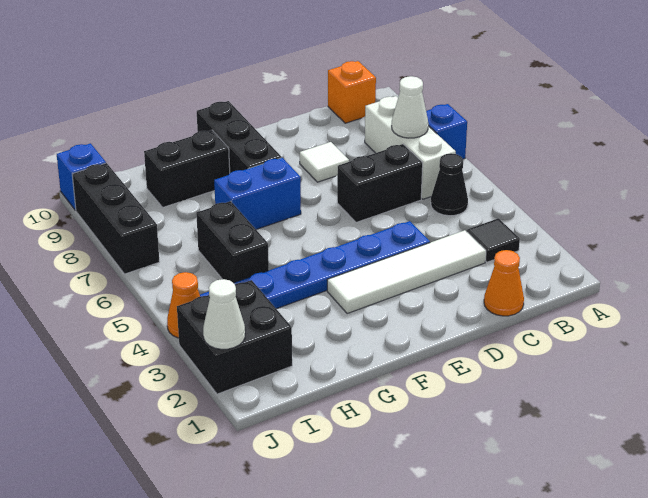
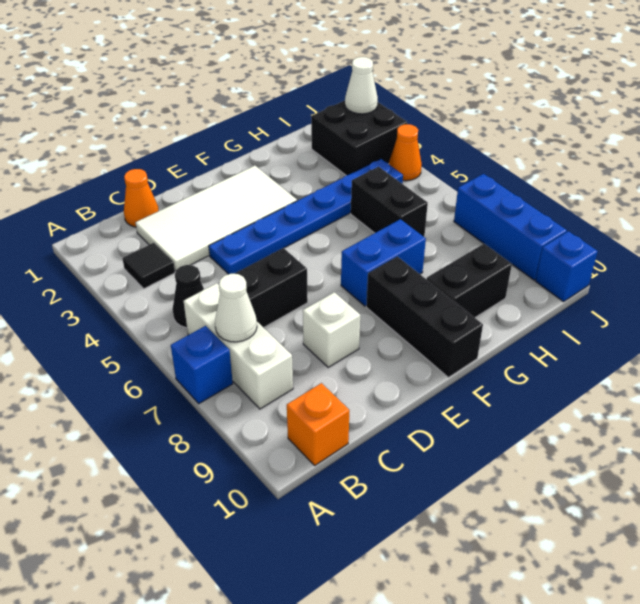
white tile C3:F3 level 1 -> white tile C2:F3 level 1
white tile D8 level 1 -> white brick D8 level 1
black brick J7:J9 level 1 -> blue brick J7:J9 level 1

